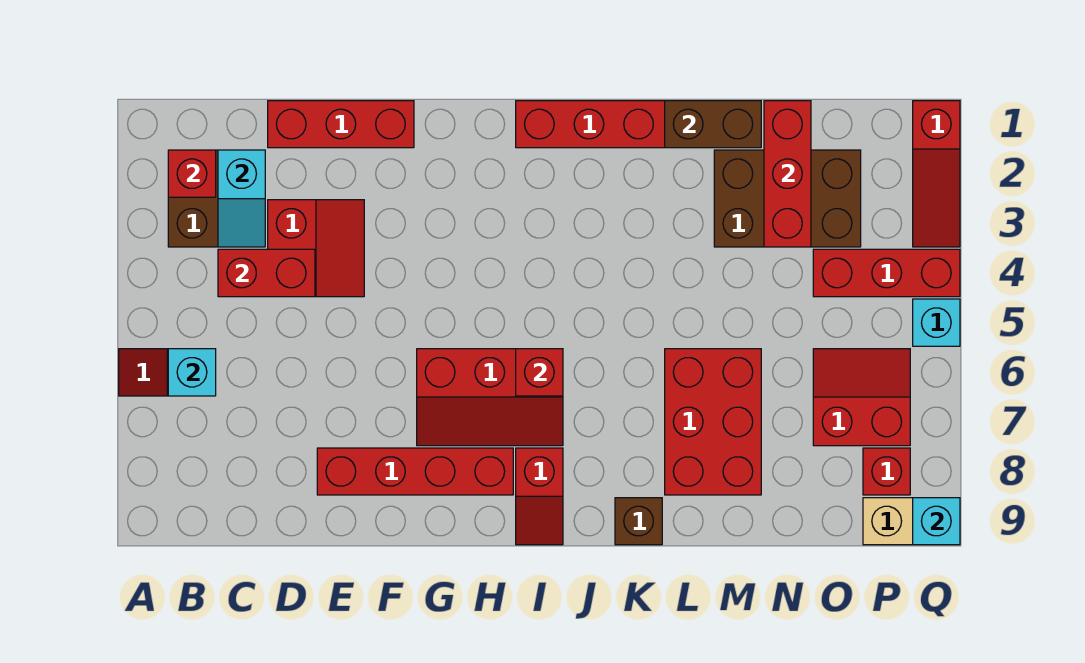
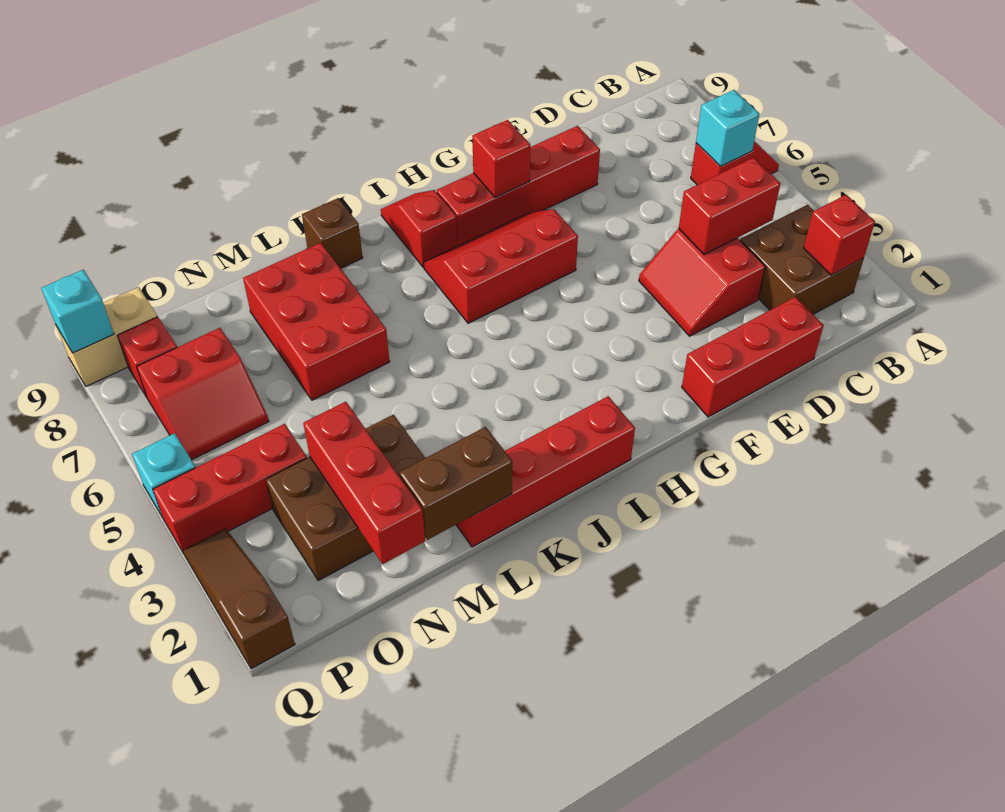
cyan slope C2:C3 level 2 top 2 -> none
red brick I6 level 2 -> red brick G8 level 2
red slope Q1:Q3 level 1 top 1 -> brown slope Q1:Q3 level 1 top 1

